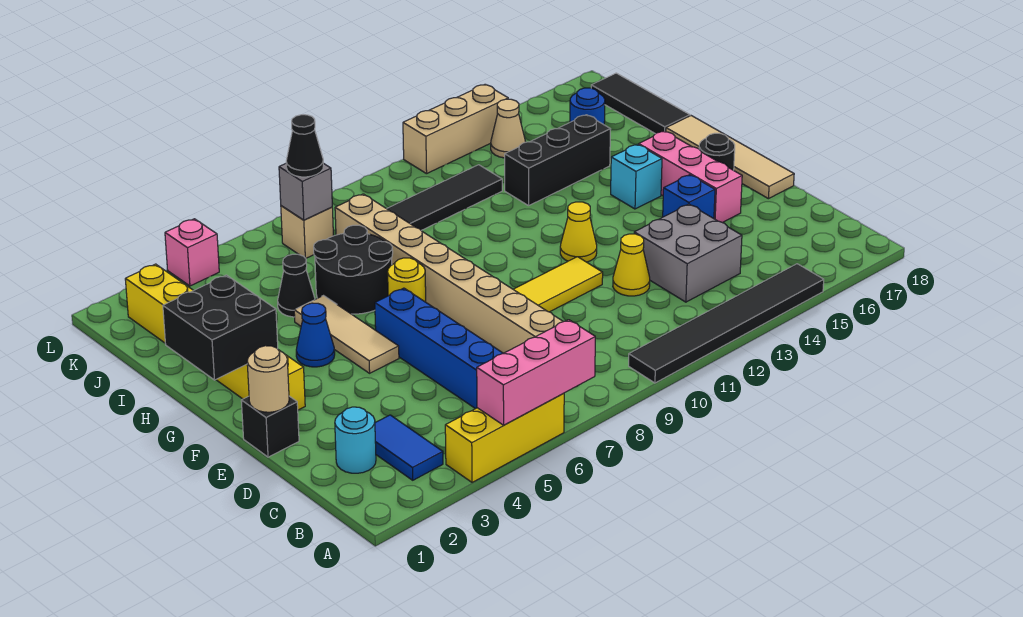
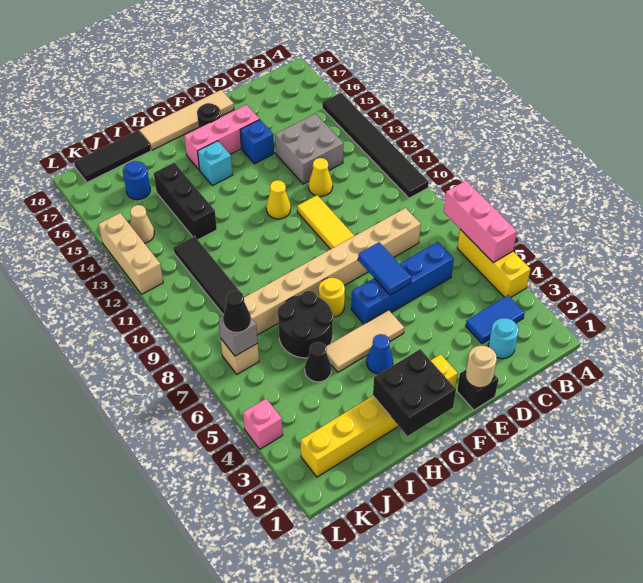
none -> blue tile E6:E7 level 2

